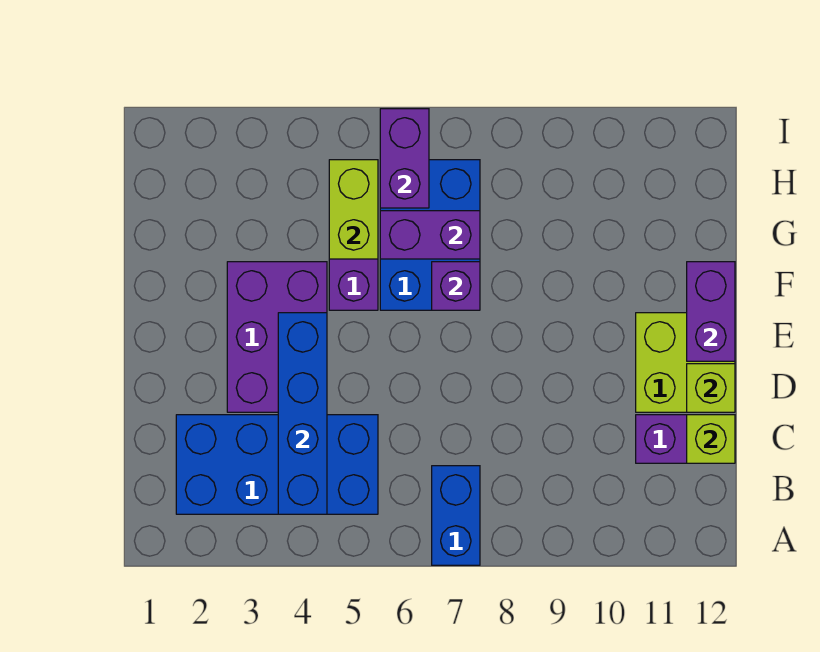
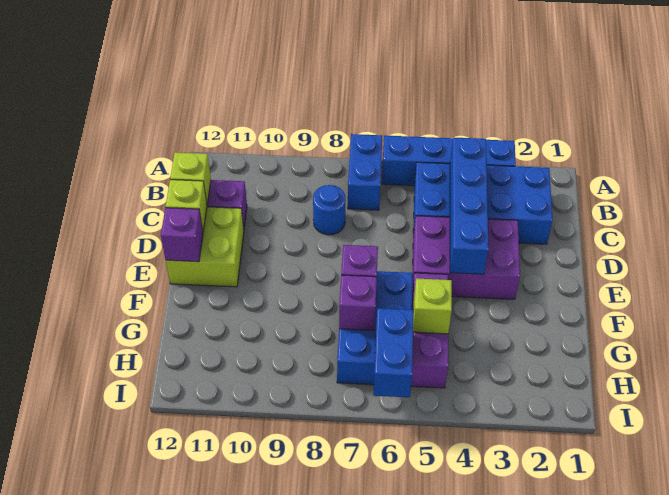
none -> blue brick A3:A6 level 1
none -> blue round brick C8 level 1
purple brick D3:F4 level 1 -> purple brick D3:E5 level 1
purple brick E12:F12 level 2 -> purple brick E12 level 2
lime brick G5:H5 level 2 -> lime brick G5 level 2
purple brick G6:G7 level 2 -> purple brick G7 level 2
purple brick H6:I6 level 2 -> blue brick H6:I6 level 2

